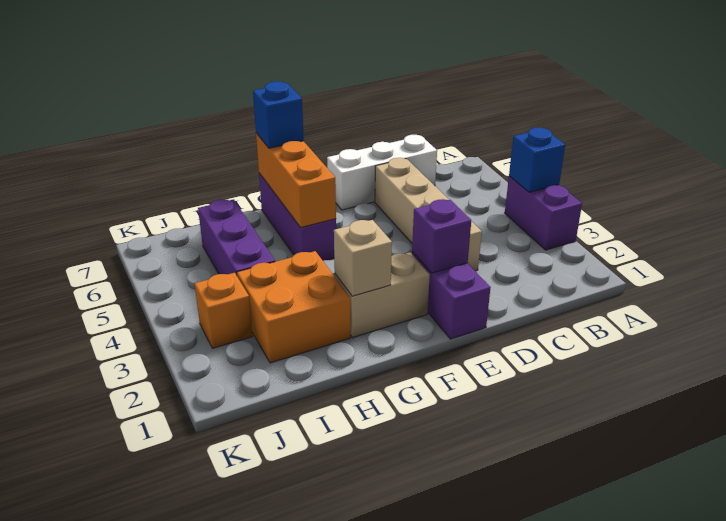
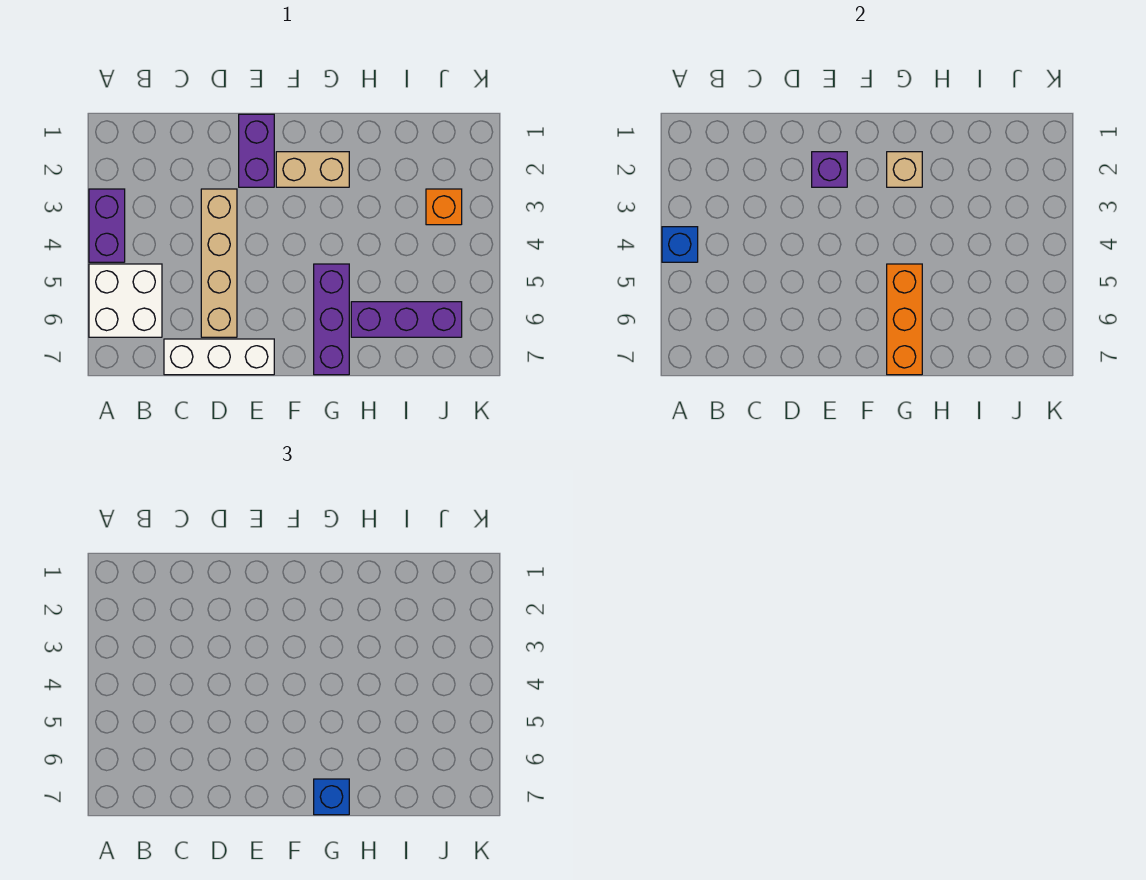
none -> white brick A5:B6 level 1
orange brick H2:I3 level 1 -> none
purple brick I4:I6 level 1 -> purple brick H6:J6 level 1

